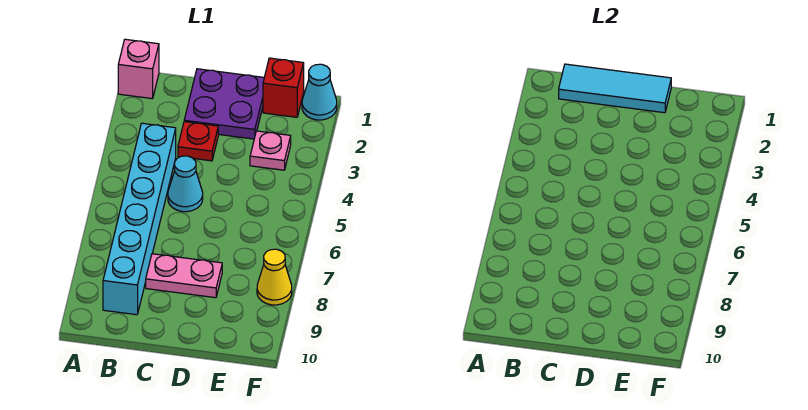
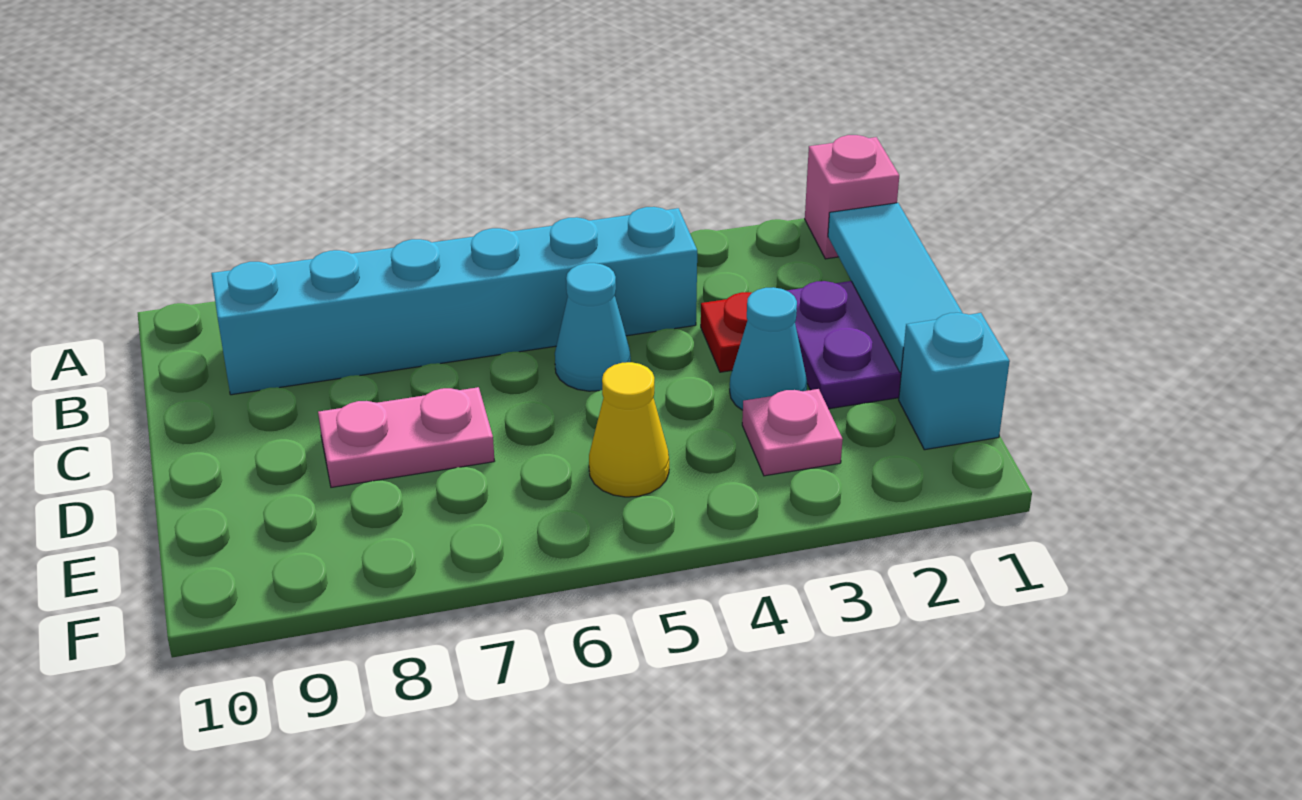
pink plate C8:D8 level 1 -> pink plate D7:D8 level 1
red brick E1 level 1 -> cyan brick E1 level 1
cyan cone F1 level 1 -> cyan cone D3 level 1
yellow cone F8 level 1 -> yellow cone E5 level 1

